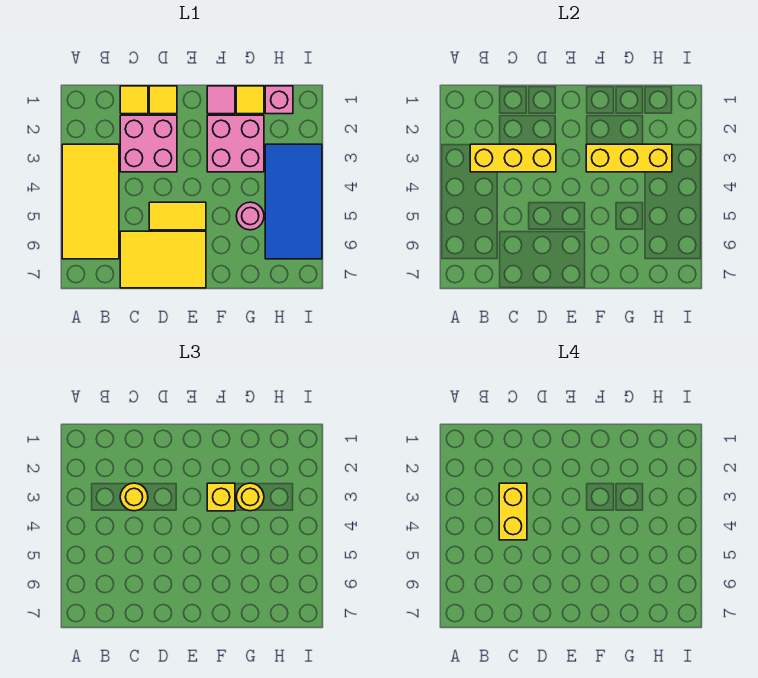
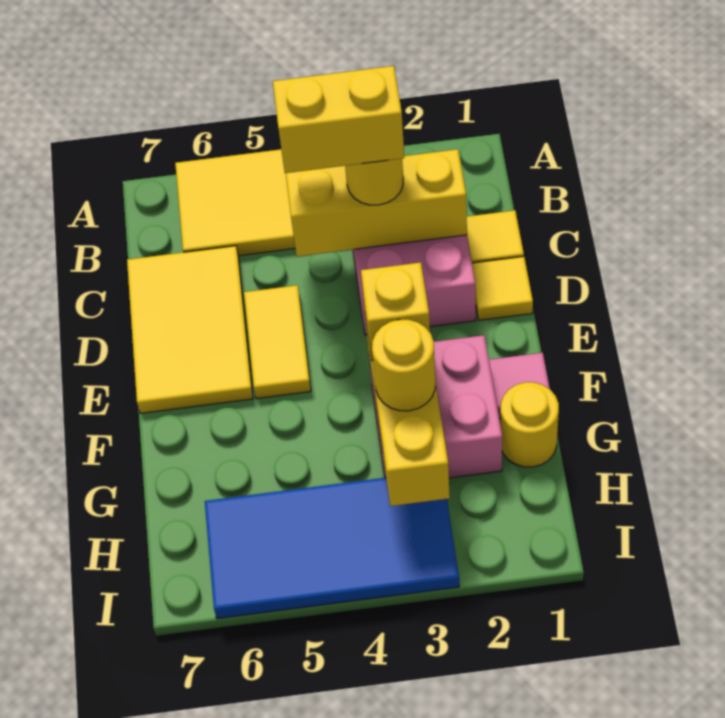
yellow brick B3:D3 level 2 -> yellow brick C2:C4 level 2
yellow tile G1 level 1 -> yellow round brick G1 level 1
pink round brick G5 level 1 -> none
pink brick H1 level 1 -> none

